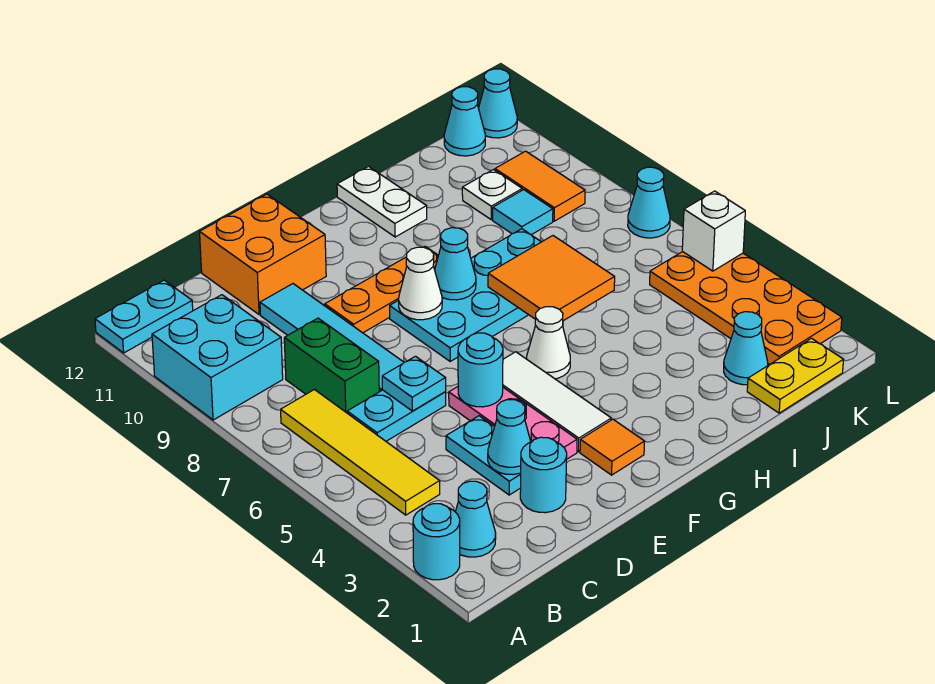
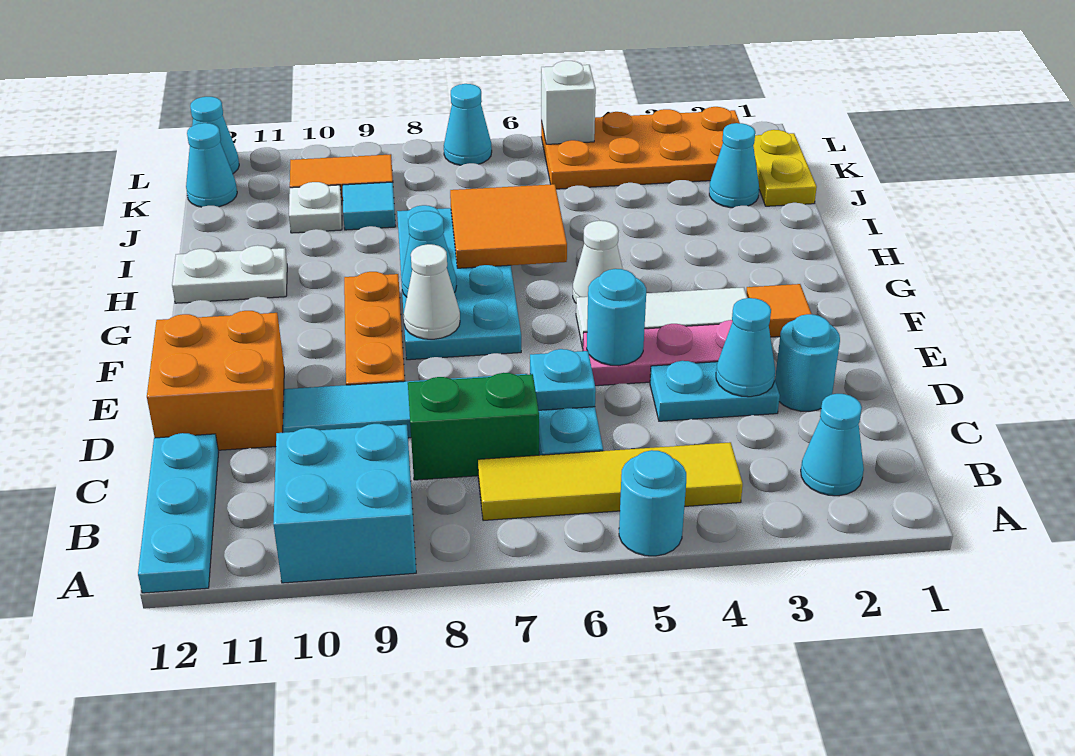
cyan round brick A2 level 1 -> cyan round brick A5 level 1
cyan plate A12:B12 level 1 -> cyan plate A12:C12 level 1

